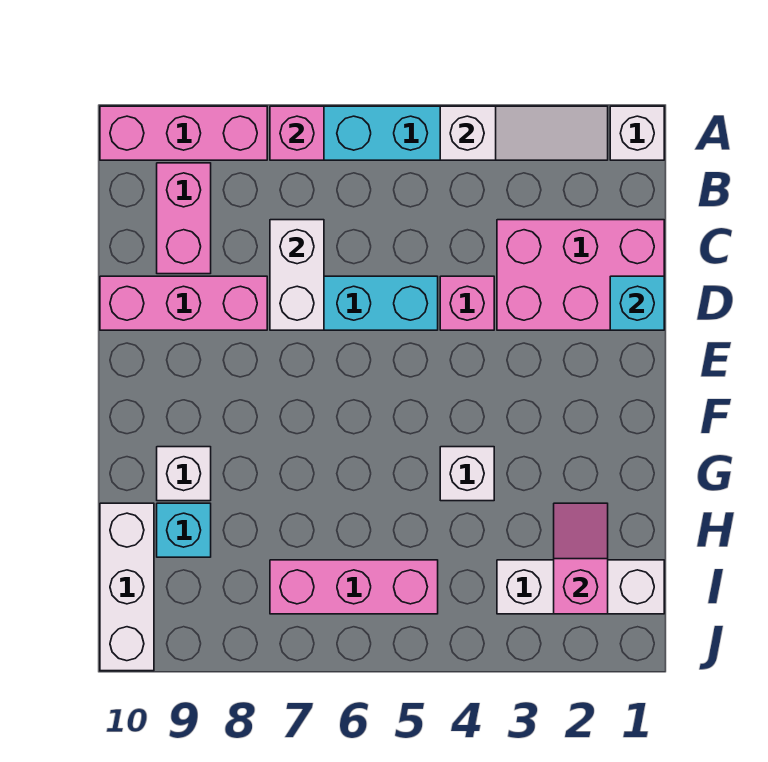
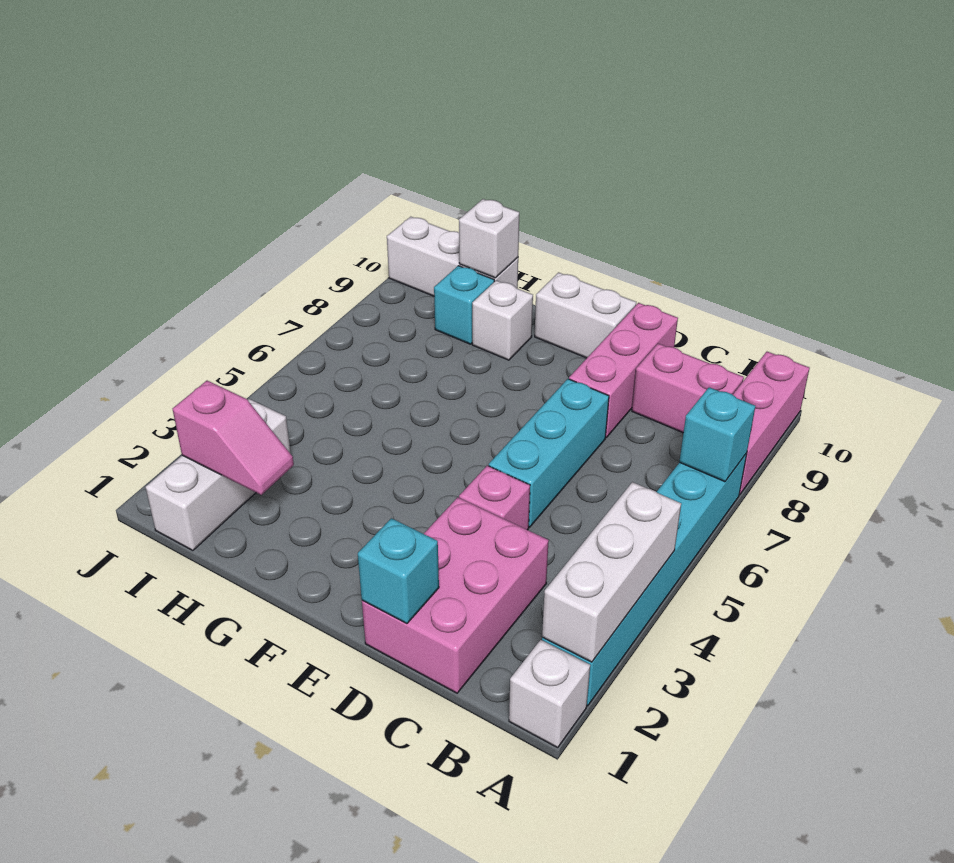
white slope A2:A4 level 2 top 4 -> white brick A2:A4 level 2
pink brick A7 level 2 -> cyan brick A7 level 2
white brick C7:D7 level 2 -> white brick E10:F10 level 1
white brick G4 level 1 -> white brick H10 level 2
pink brick I5:I7 level 1 -> none

